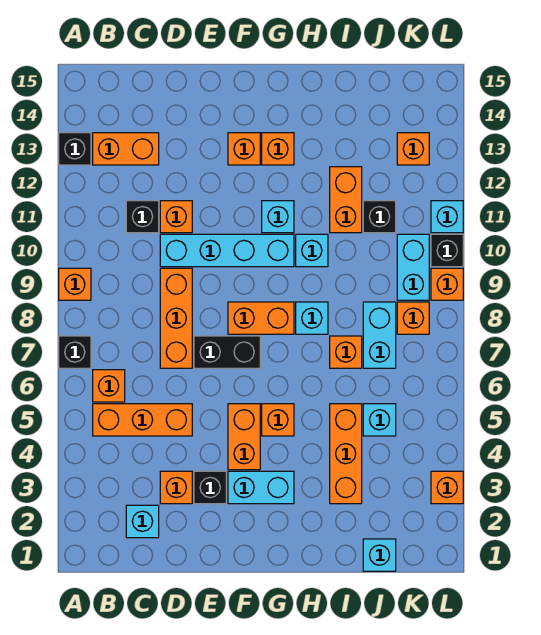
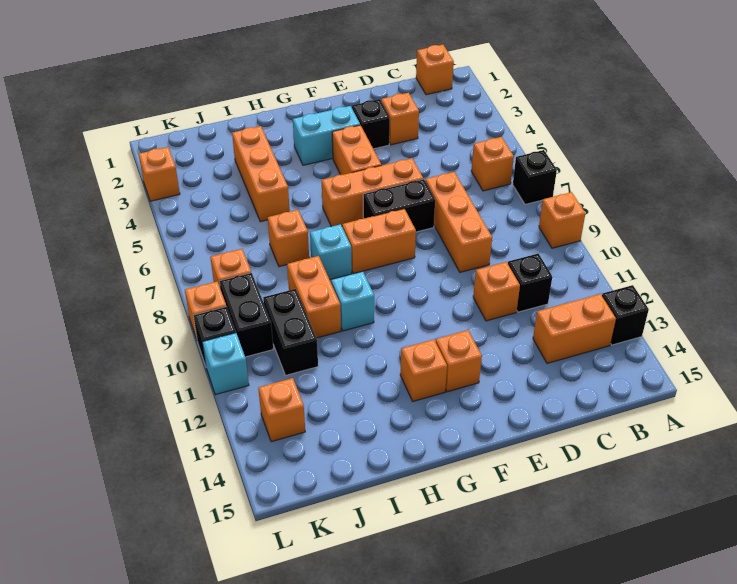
orange brick B5:D5 level 1 -> orange brick E6:G6 level 1
cyan brick C2 level 1 -> none
cyan brick D10:G10 level 1 -> none
orange brick G5 level 1 -> orange brick B1 level 1
cyan brick G11 level 1 -> none
orange brick I11:I12 level 1 -> orange brick I9:I10 level 1
cyan brick J1 level 1 -> none
cyan brick J5 level 1 -> none
cyan brick J7:J8 level 1 -> none
black brick J11 level 1 -> black brick J10:J11 level 1
cyan brick K9:K10 level 1 -> black brick K9:K10 level 1

